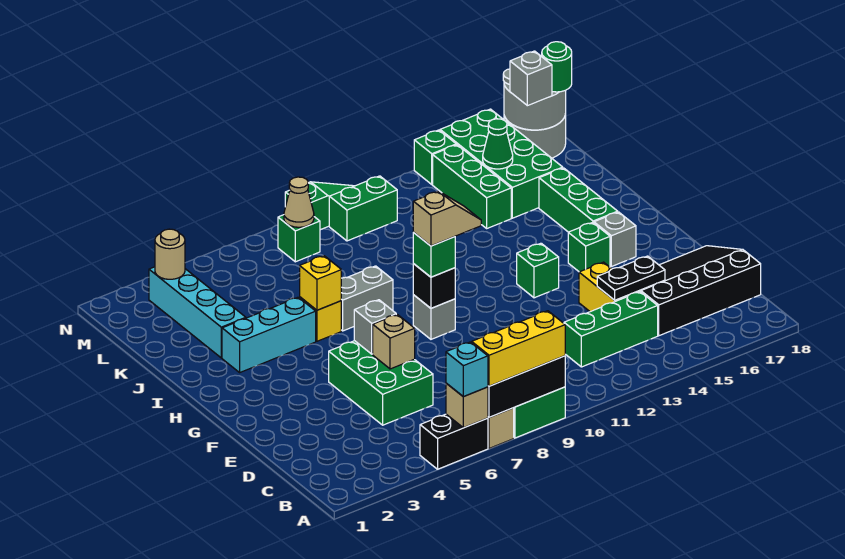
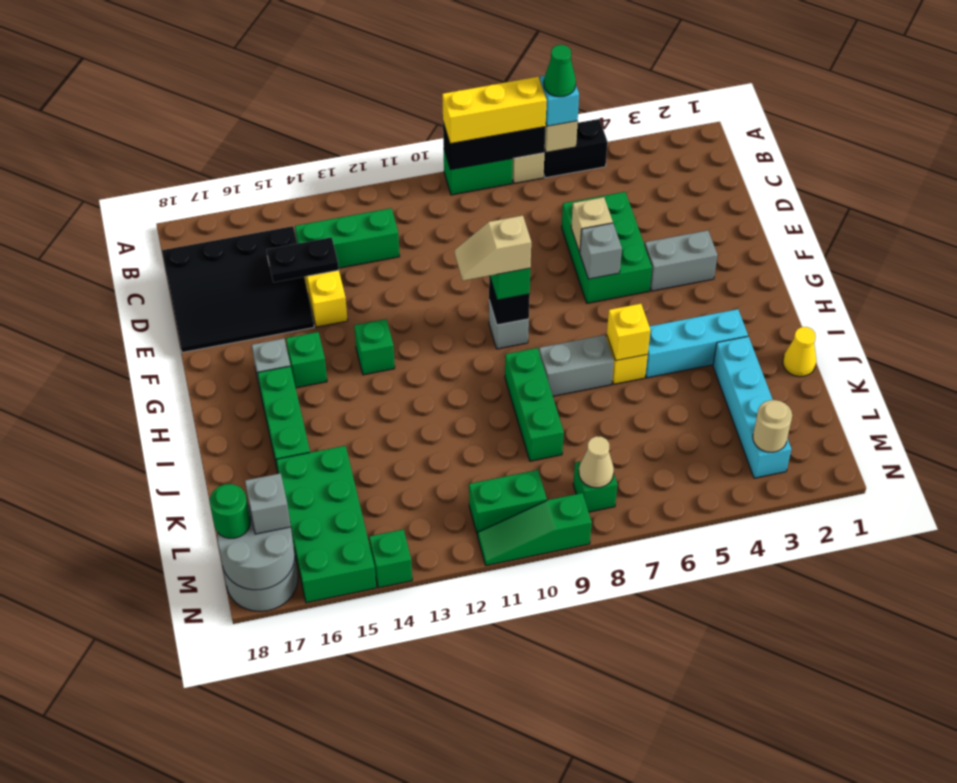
none -> grey brick F3:F4 level 1
none -> yellow cone J1 level 1
green brick K14:M14 level 1 -> green brick I9:K9 level 1
green cone L15 level 2 -> green cone A6 level 4

